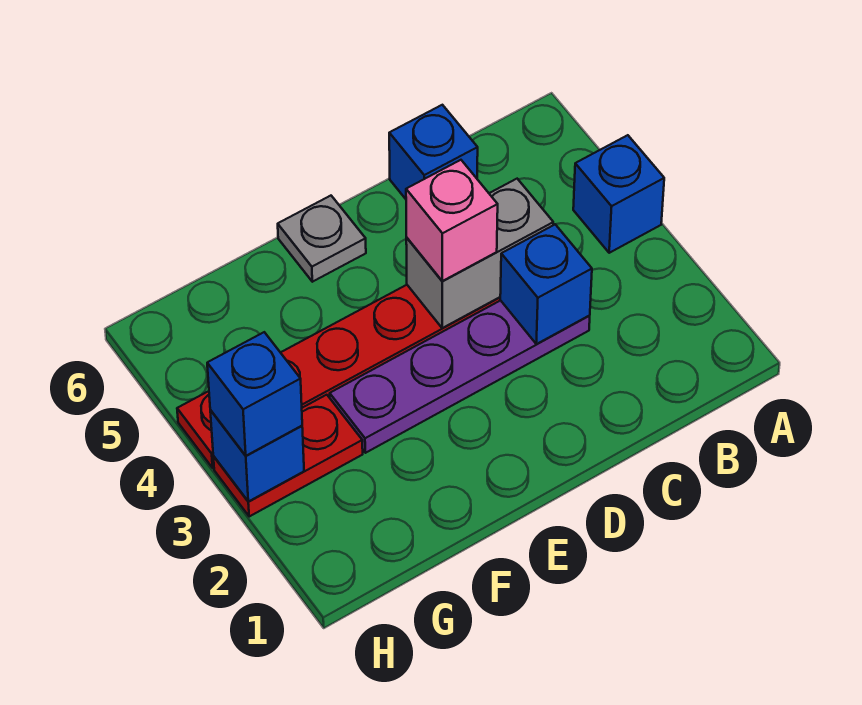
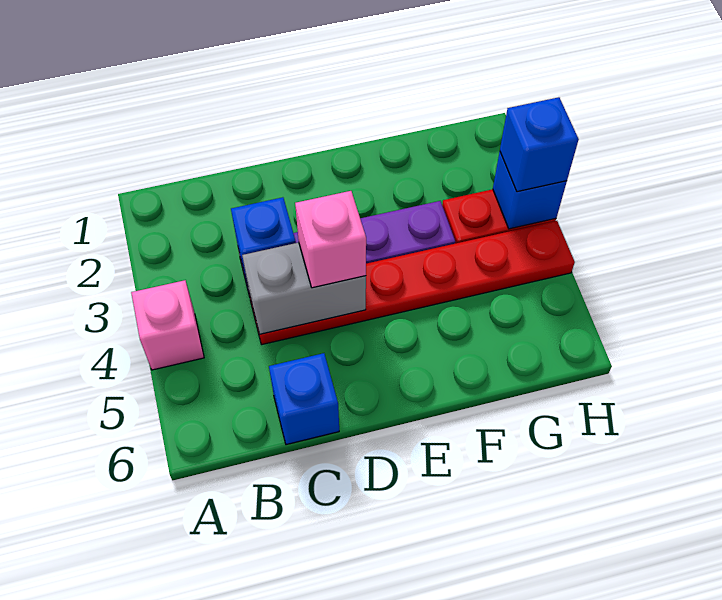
blue brick A4 level 1 -> pink brick A4 level 1
grey plate E6 level 1 -> none

